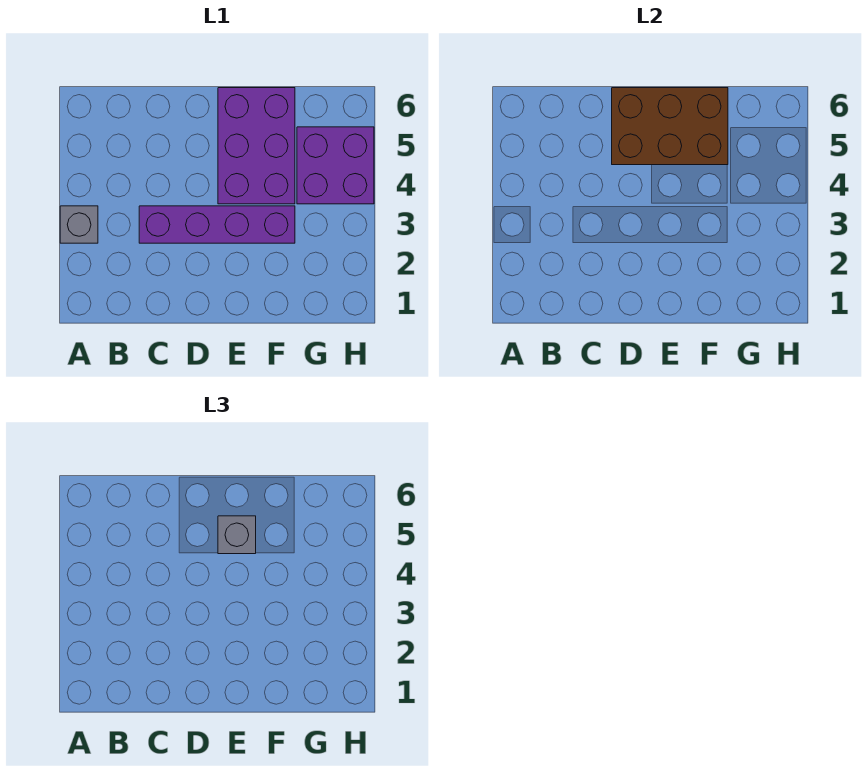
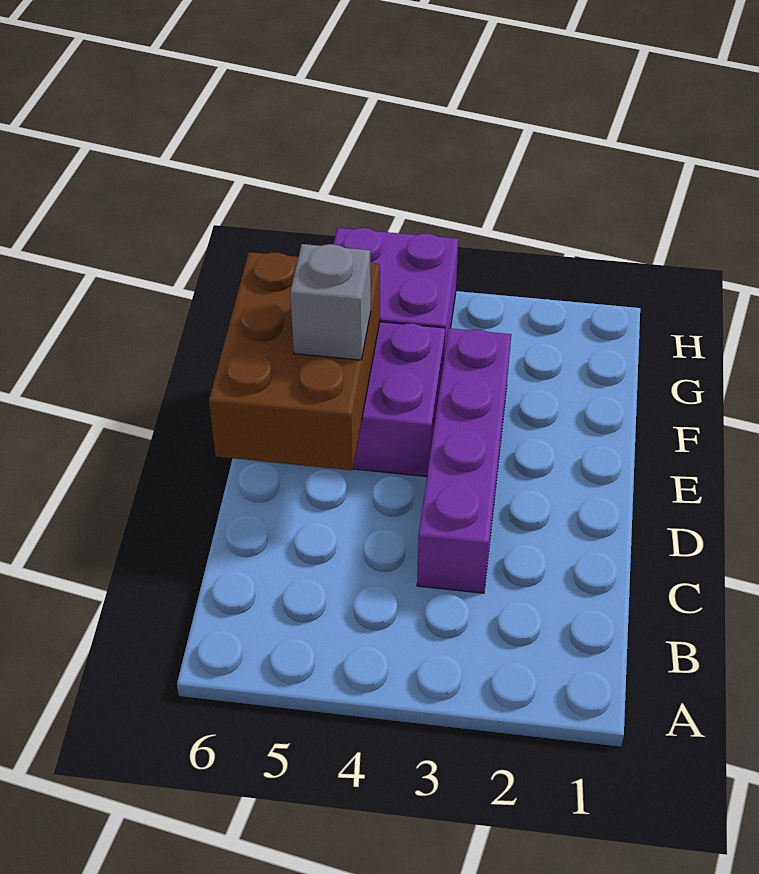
grey brick A3 level 1 -> none

